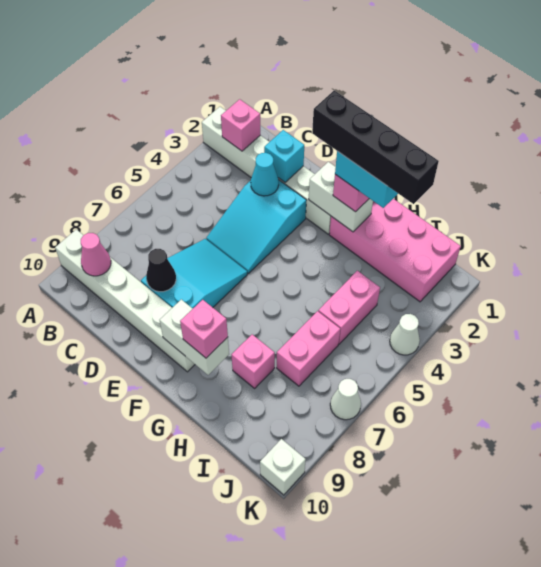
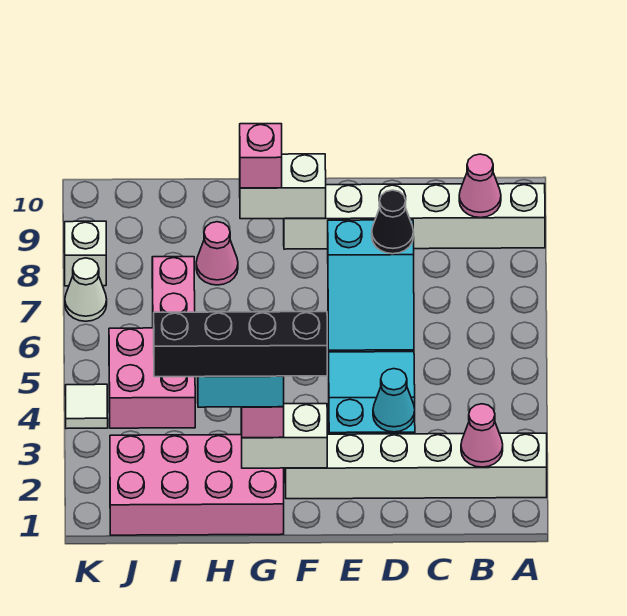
pink brick B2 level 2 -> pink cone B2 level 2
cyan brick D2 level 2 -> none
pink brick H8 level 1 -> pink cone H8 level 1
pink brick I4:I5 level 1 -> pink brick I4:J5 level 1
white cone K4 level 1 -> white tile K4 level 1
white brick K10 level 1 -> white brick K8 level 1

